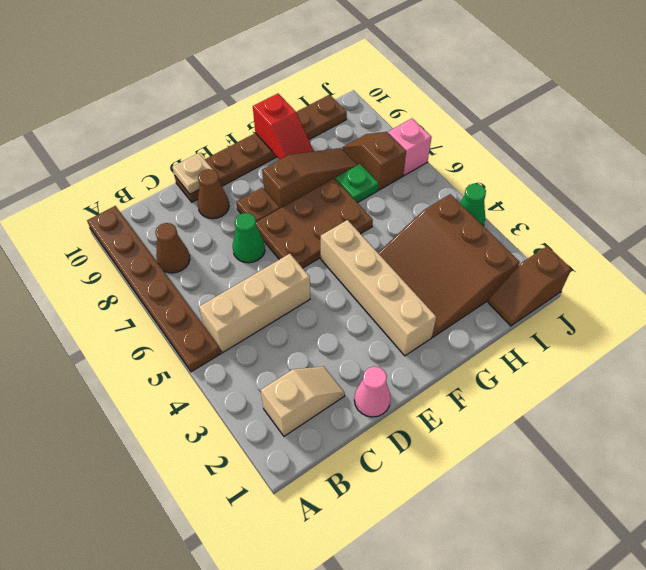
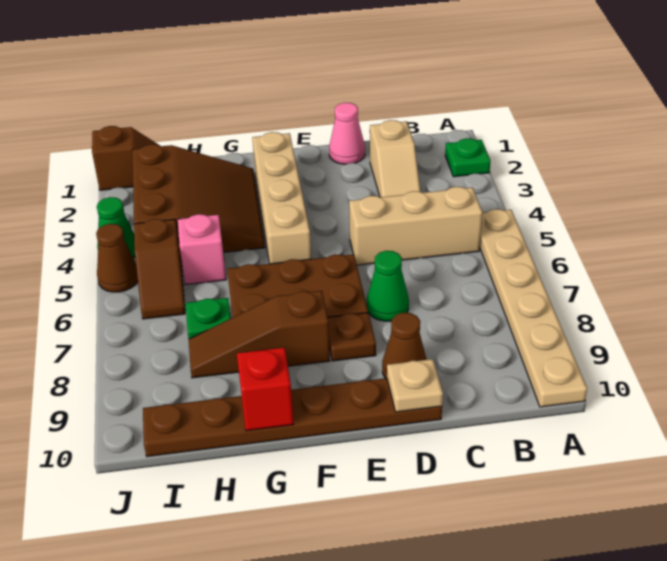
none -> green plate A2 level 1
brown plate A5:A10 level 1 -> tan plate A5:A10 level 1
tan slope B2:C2 level 1 top B -> tan slope C2:C3 level 1 top 2
brown cone B8 level 1 -> brown cone J5 level 1
brown slope I7:I8 level 1 top 7 -> brown slope I5:I6 level 1 top 5
pink brick J7 level 1 -> pink brick H5 level 1

